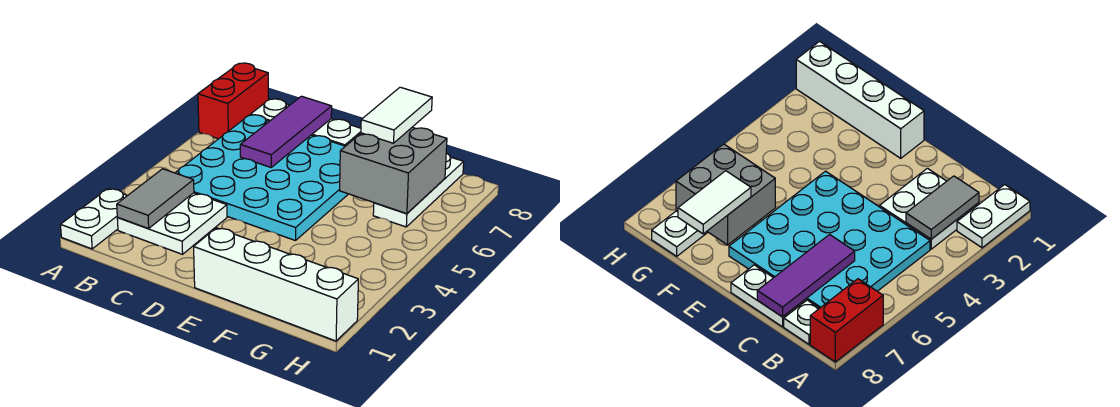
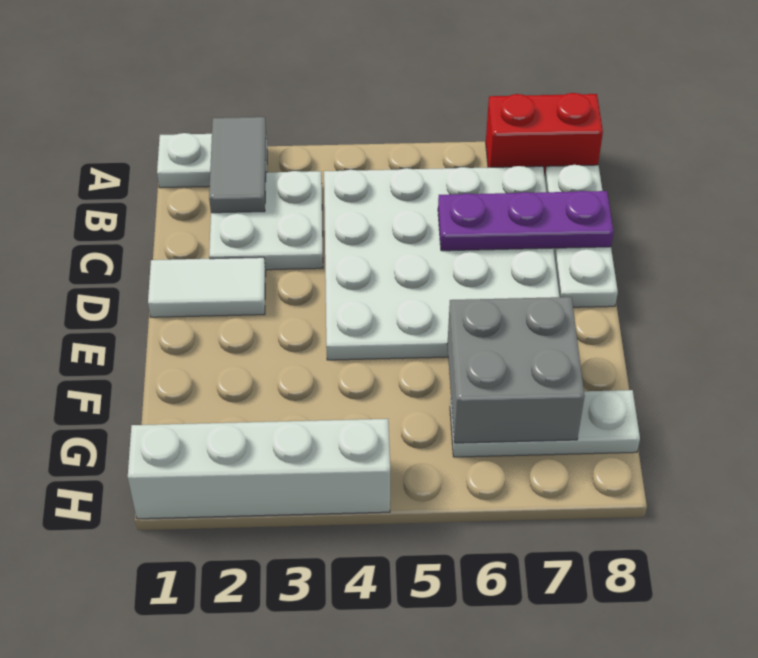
grey tile B2:B3 level 2 -> grey tile A2:B2 level 2
cyan plate B4:E7 level 1 -> white plate B4:E7 level 1
purple tile C6:C8 level 2 -> purple plate C6:C8 level 2
white brick E1:H1 level 1 -> white brick H1:H4 level 1
white tile F7:F8 level 3 -> white tile D1:D2 level 1

